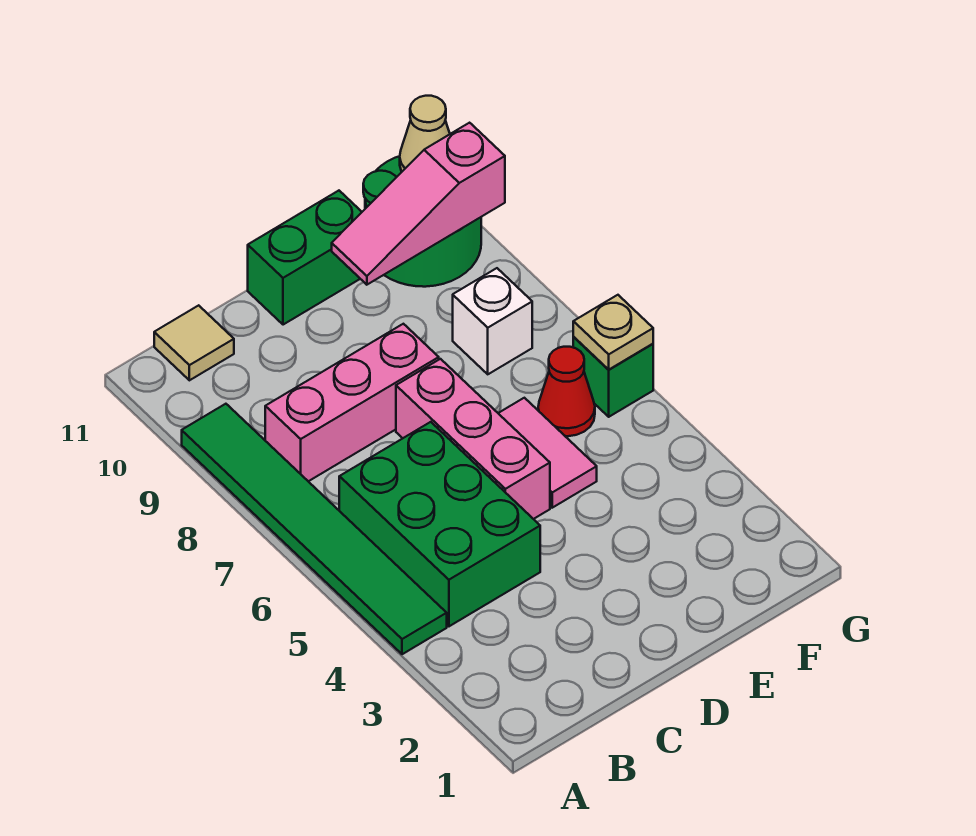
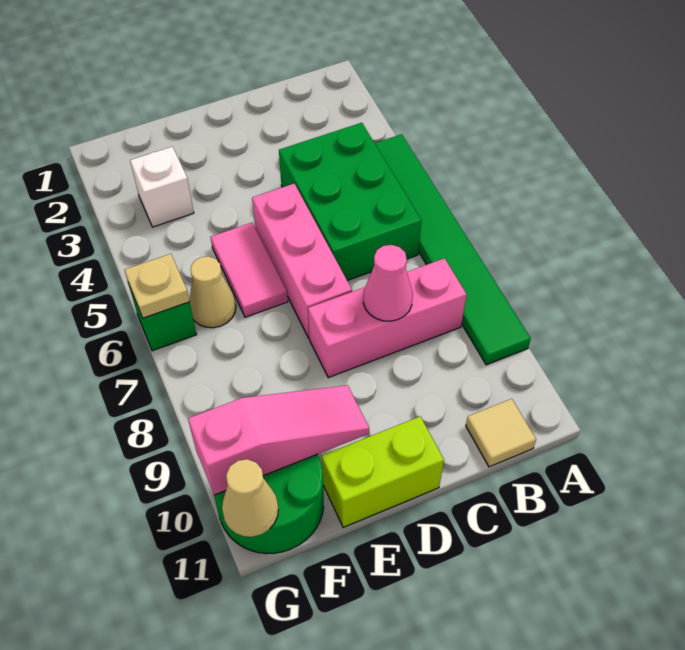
none -> pink cone C8 level 2
green brick D11:E11 level 1 -> lime brick D11:E11 level 1
red cone F6 level 1 -> tan cone F6 level 1
white brick F8 level 1 -> white brick F3 level 1

